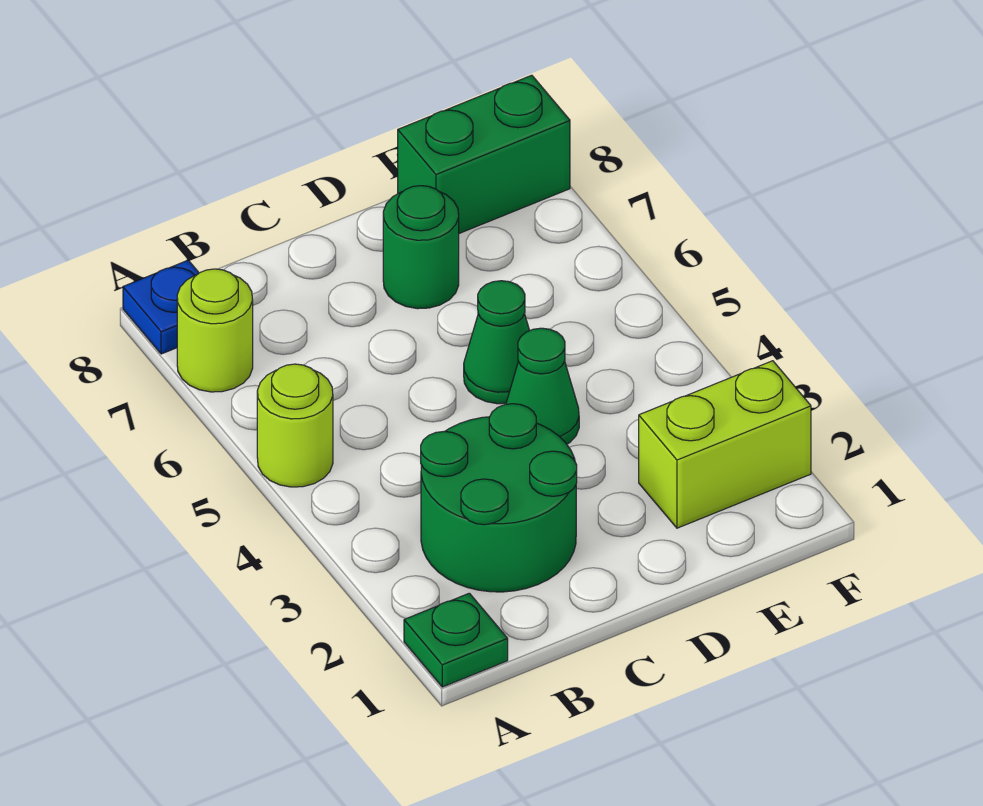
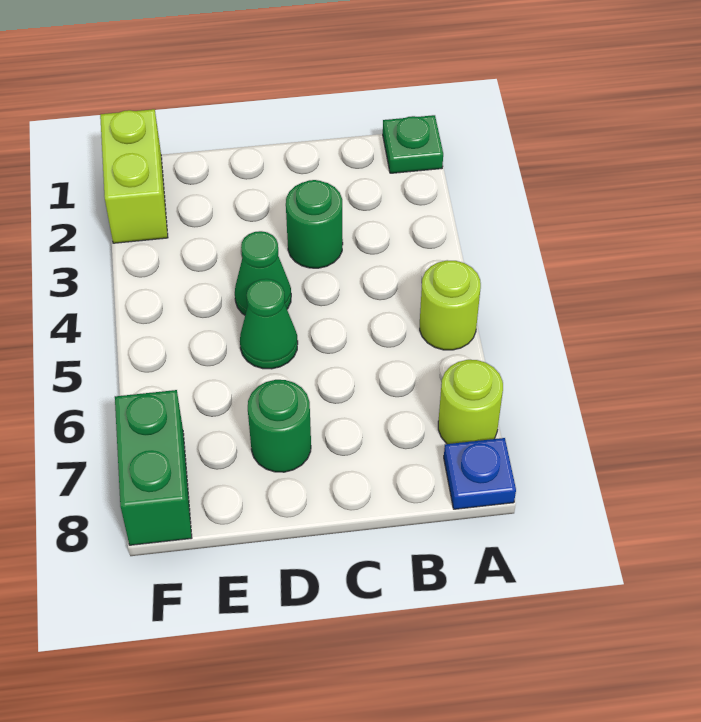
green round brick B2:C3 level 1 -> green round brick C3 level 1
lime brick E2:F2 level 1 -> lime brick F1:F2 level 1
green brick E8:F8 level 1 -> green brick F7:F8 level 1

